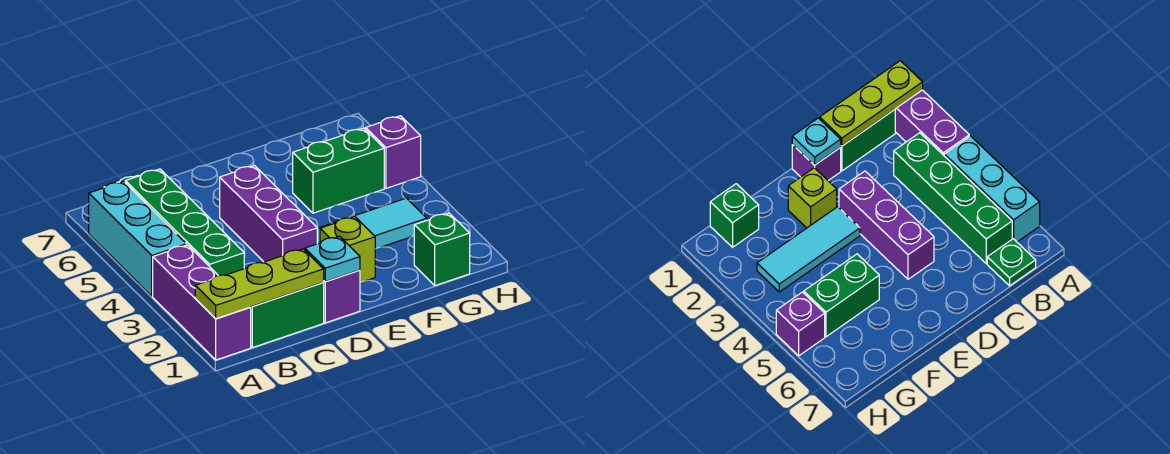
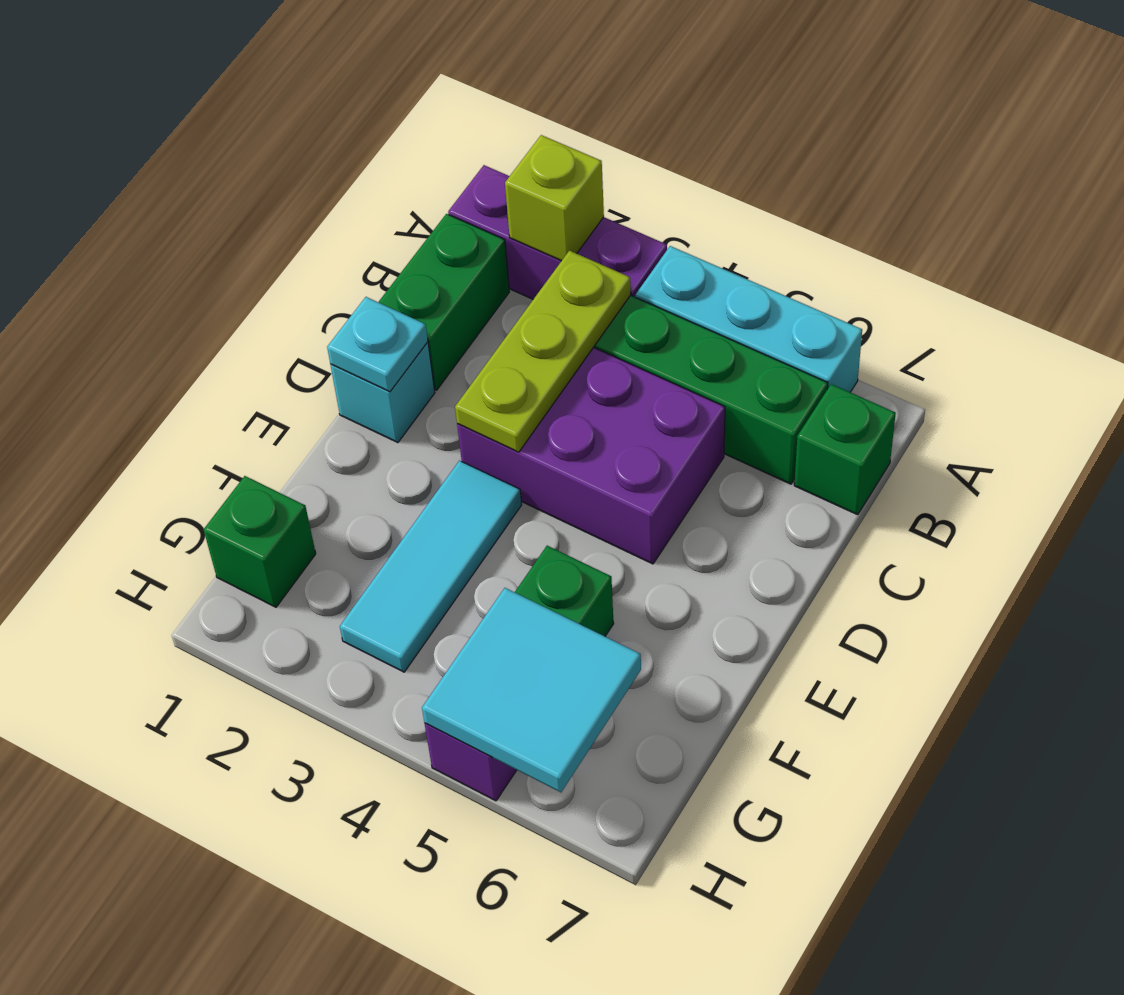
lime plate A1:C1 level 2 -> lime plate B3:D3 level 2
green plate B7 level 1 -> green brick B7 level 1
purple brick D1 level 1 -> cyan brick D1 level 1
purple brick D3:D5 level 1 -> purple brick C3:D5 level 1
lime brick E2 level 1 -> lime brick A2 level 2
none -> cyan tile G5:H6 level 2

